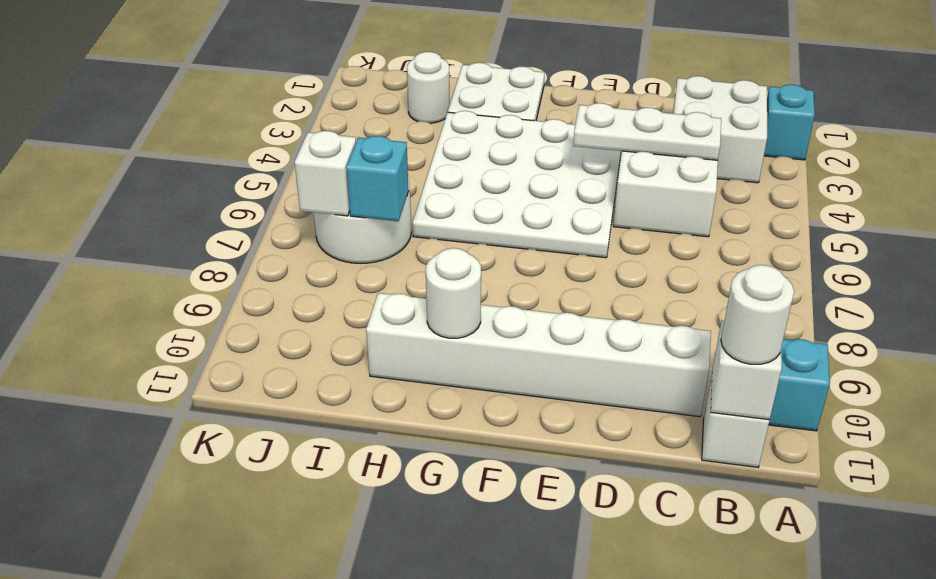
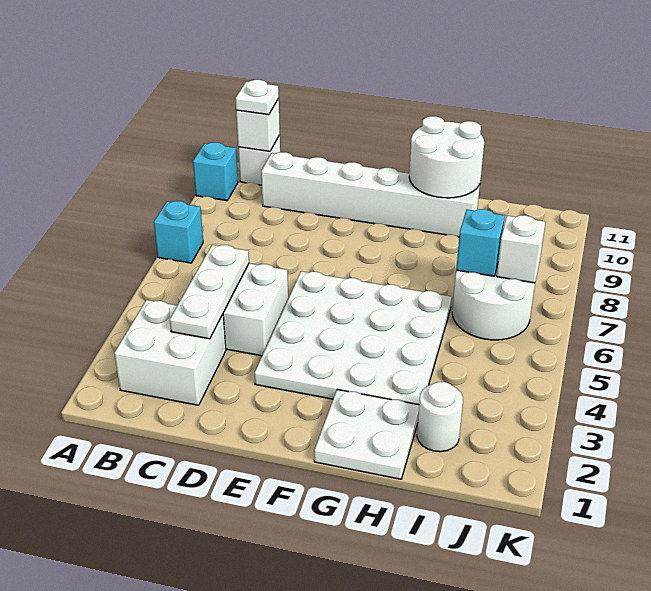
cyan brick A2 level 1 -> cyan brick A7 level 1
white round brick B11 level 3 -> white plate B11 level 3
white plate C4:E4 level 2 -> white plate C3:C5 level 2
white round brick G10 level 2 -> white round brick G10:H11 level 2

